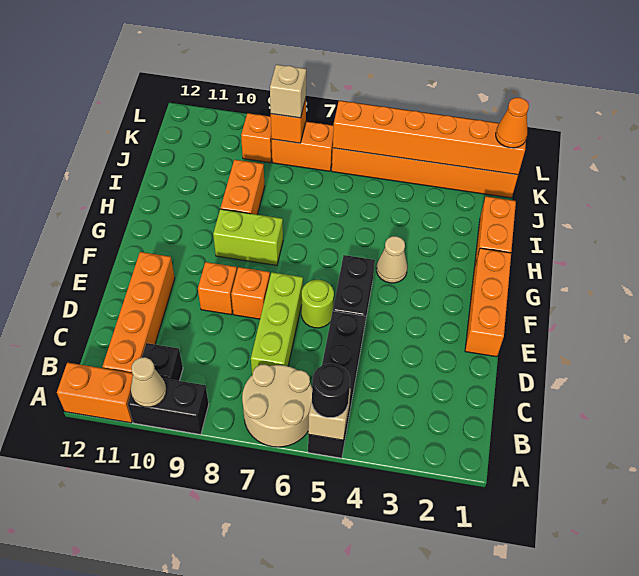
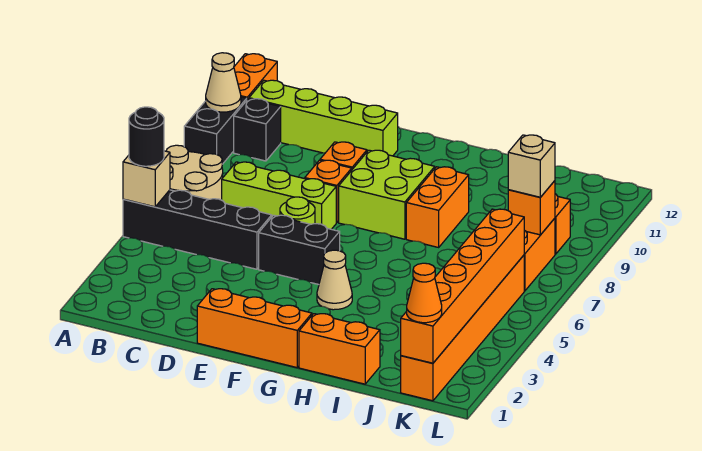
orange brick B11:E11 level 1 -> lime brick B11:E11 level 1
lime brick G8:G9 level 1 -> lime brick F8:G9 level 1
orange brick H9:I9 level 1 -> orange brick H8:H9 level 1

